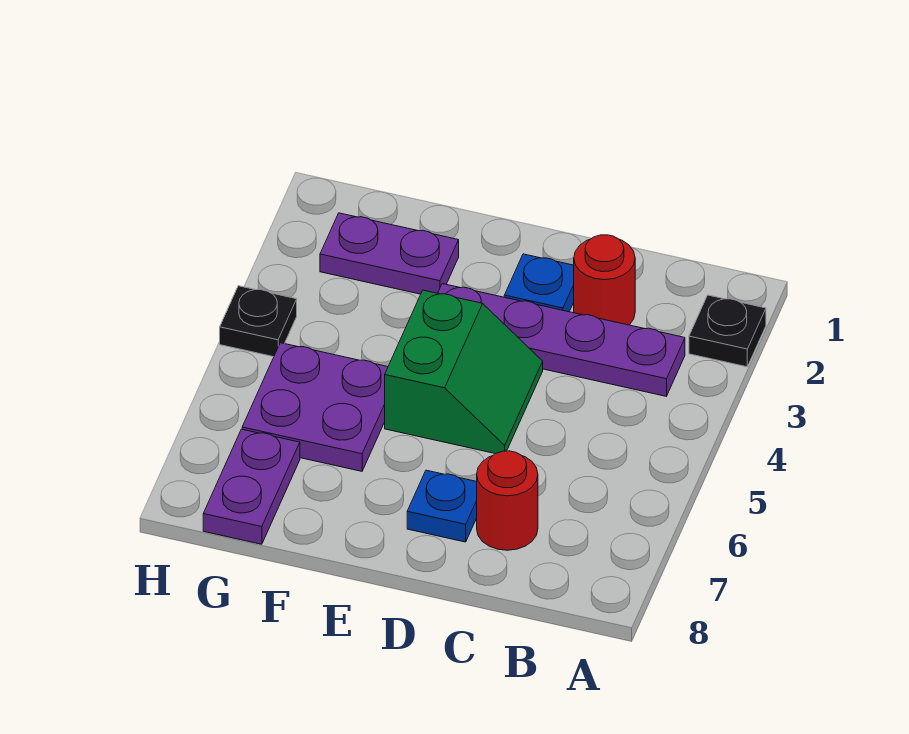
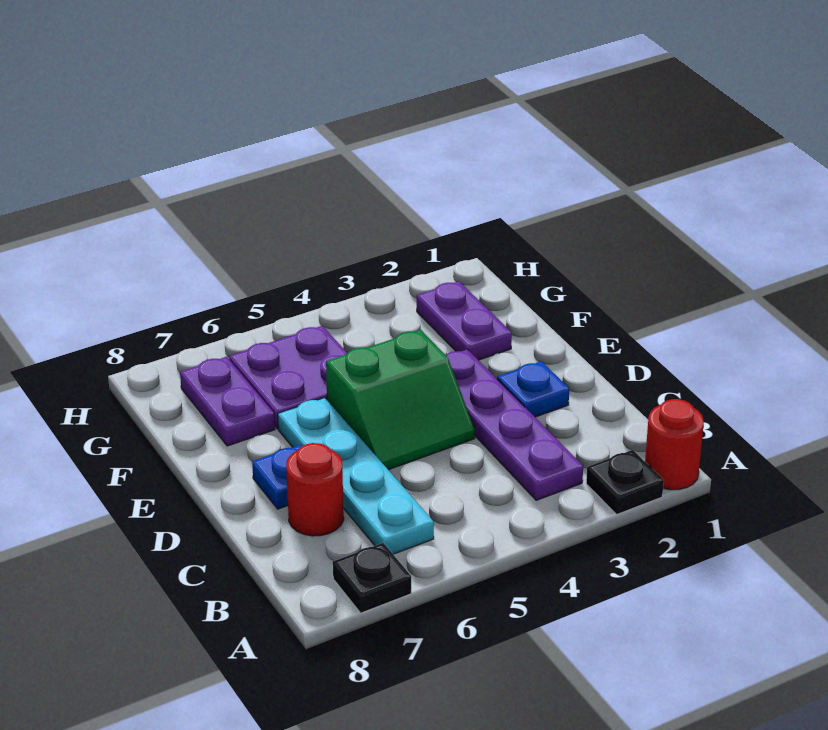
none -> cyan plate B6:E6 level 1
red round brick C2 level 1 -> red round brick A1 level 1
purple plate G7:G8 level 1 -> purple plate F7:G7 level 1
black plate H4 level 1 -> black plate A7 level 1

